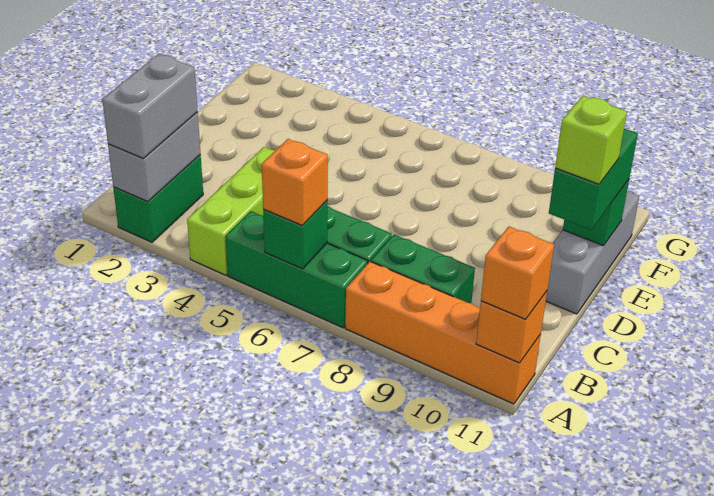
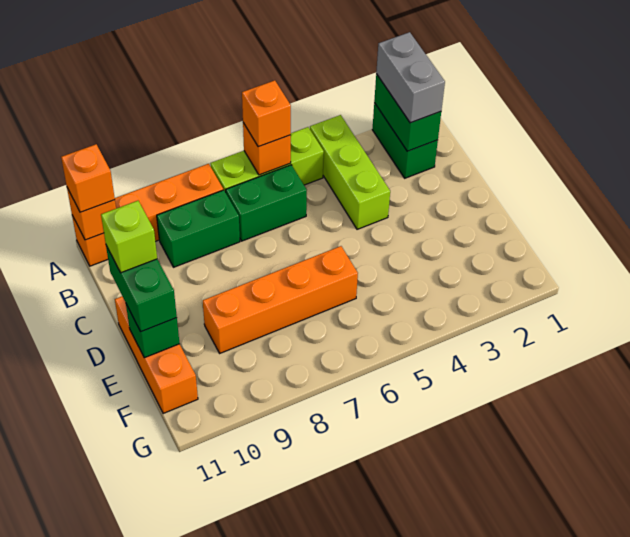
grey brick A2:B2 level 2 -> green brick A2:B2 level 2
green brick A5:A7 level 1 -> lime brick A5:A7 level 1
green brick A6 level 2 -> orange brick A6 level 2
grey brick D11:F11 level 1 -> orange brick D11:F11 level 1
none -> orange brick E6:E9 level 1

